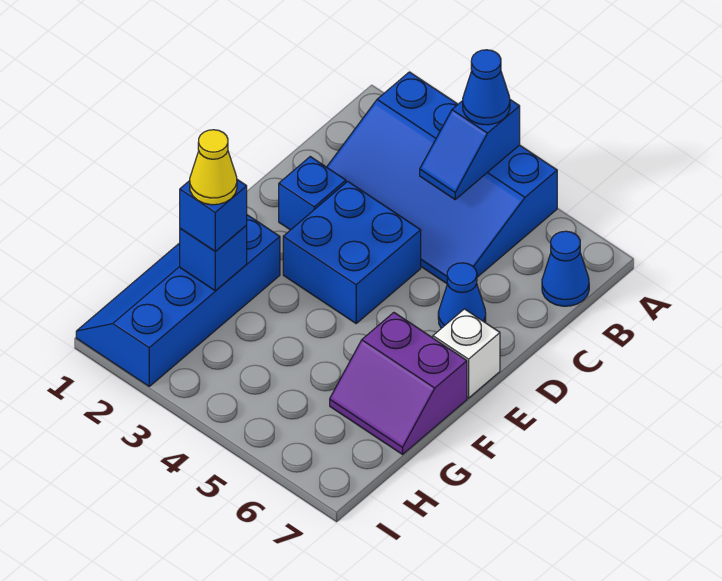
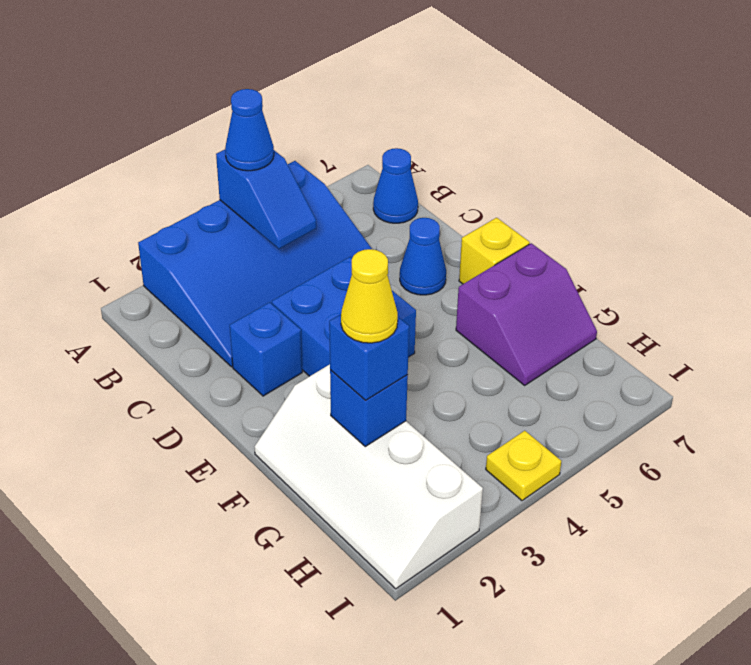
white brick E7 level 1 -> yellow brick E7 level 1
blue slope F1:I2 level 1 top 2 -> white slope F1:I2 level 1 top 2
none -> yellow plate I4 level 1

